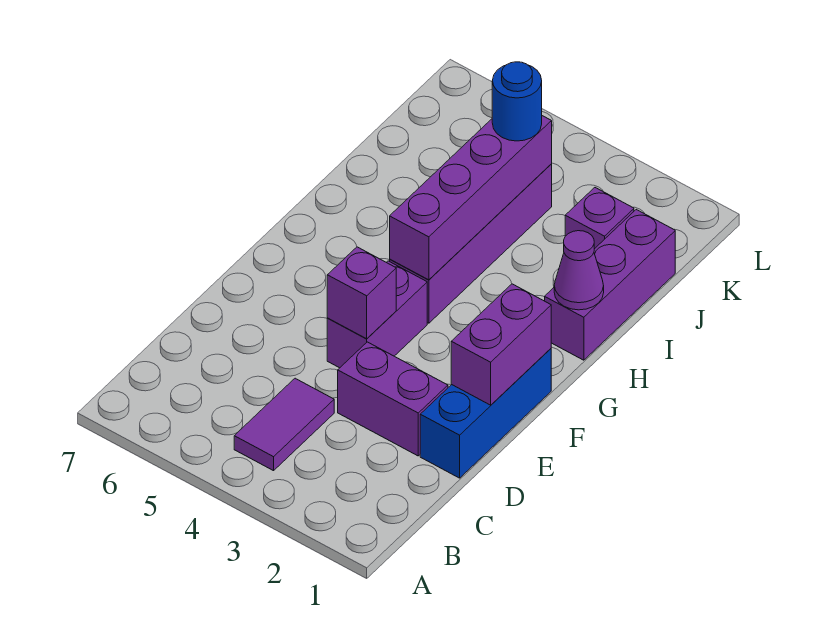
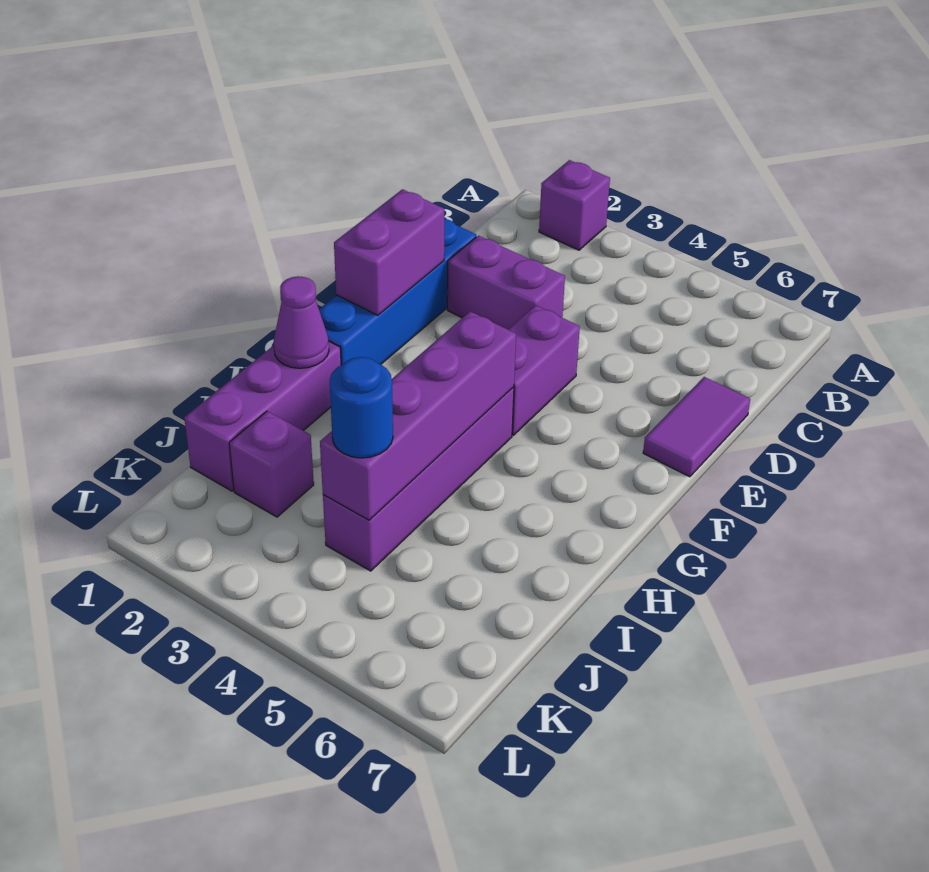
purple tile B4:C4 level 1 -> purple tile D7:E7 level 1
blue brick D1:F1 level 1 -> blue brick D1:G1 level 1
purple brick E4 level 2 -> purple brick A2 level 1

